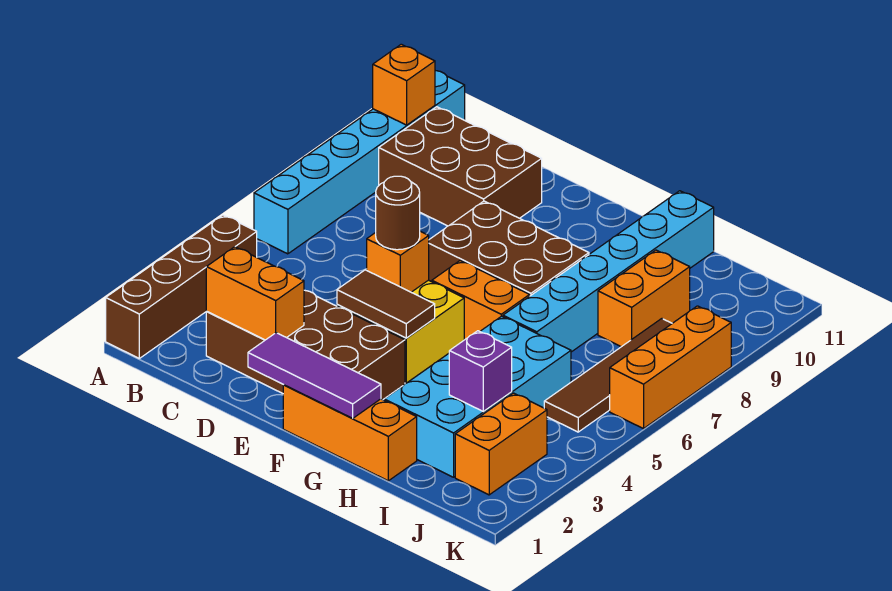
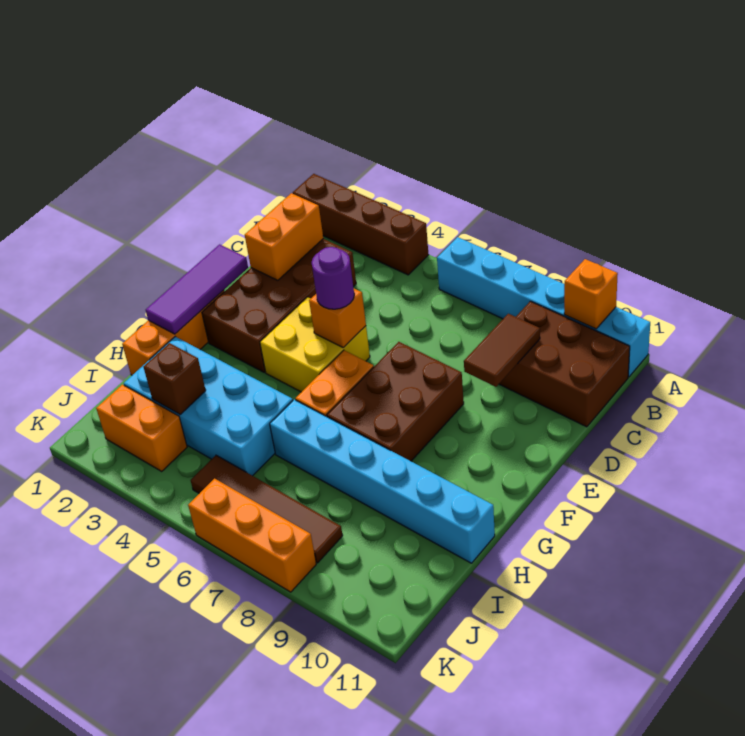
brown brick B9:D10 level 1 -> brown brick B9:C11 level 1
brown tile E4:F4 level 2 -> brown tile C9:D9 level 2
brown round brick E5 level 3 -> purple round brick E5 level 3
purple brick I3 level 2 -> brown brick I3 level 2
orange brick I8:I9 level 1 -> none

